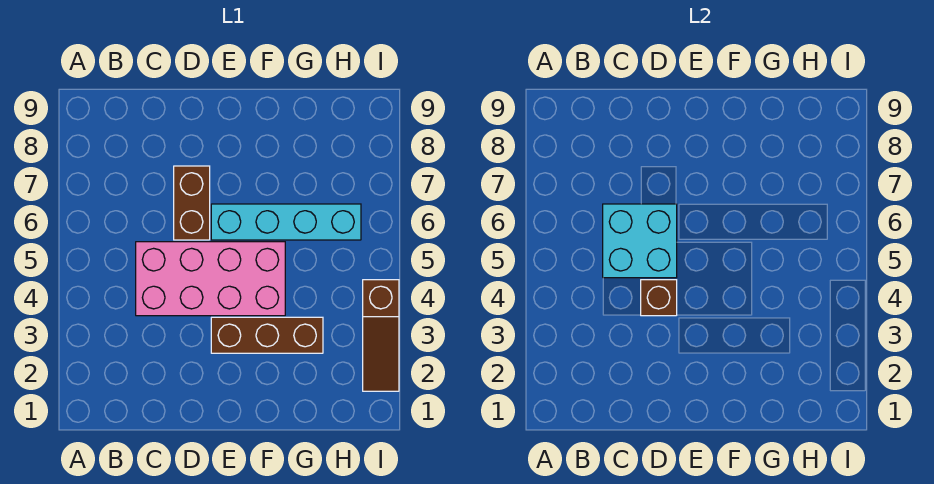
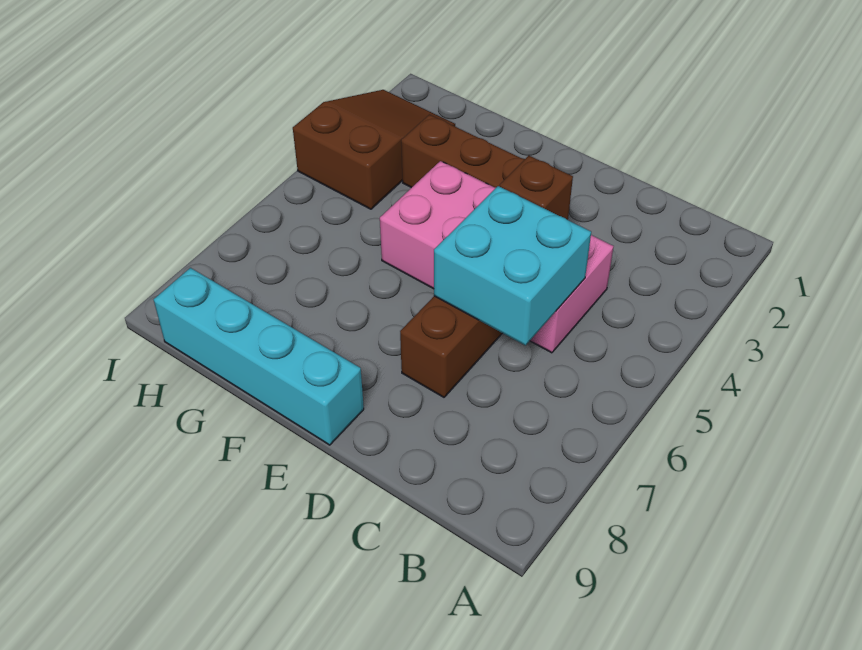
cyan brick E6:H6 level 1 -> cyan brick E9:H9 level 1
brown slope I2:I4 level 1 top 4 -> brown slope H2:I4 level 1 top 4

